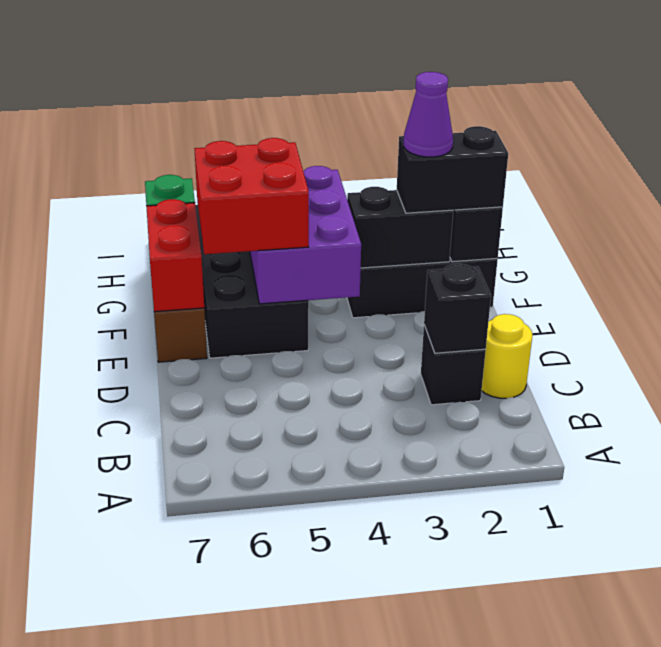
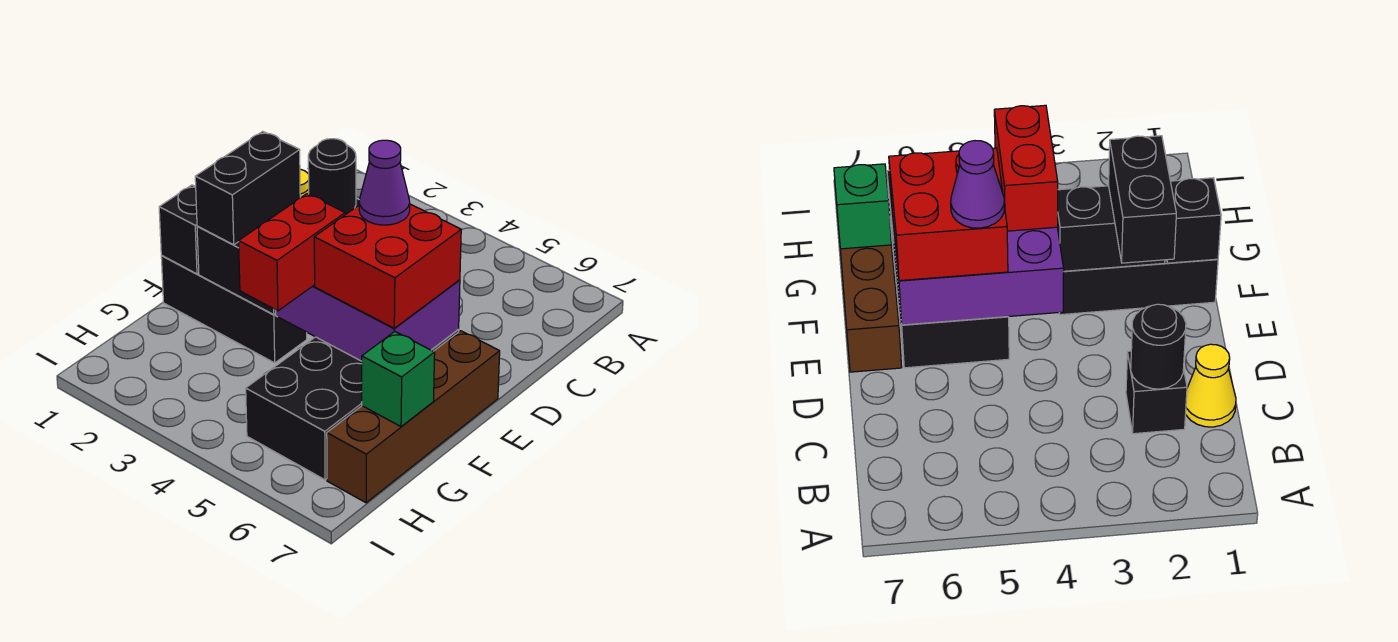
yellow round brick C1 level 1 -> yellow cone C1 level 1
black brick C2 level 2 -> black round brick C2 level 2
purple brick E4:G5 level 2 -> purple brick E4:F6 level 2
red brick E7:F7 level 2 -> red brick F4:G4 level 3
black brick F1:F2 level 3 -> black brick E2:F2 level 3
purple cone F2 level 4 -> purple cone E5 level 4

